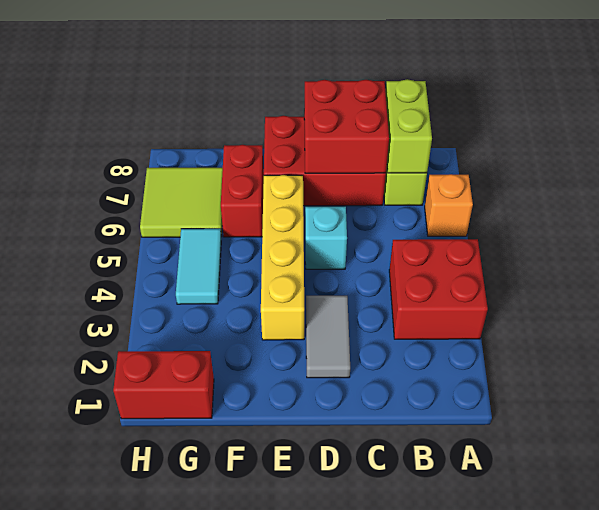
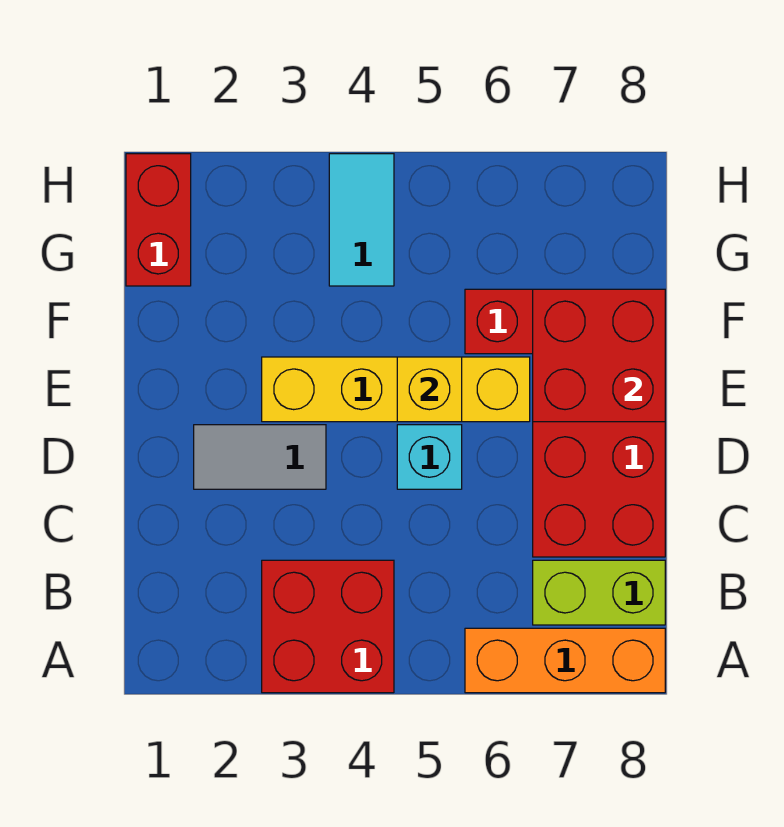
orange brick A6 level 1 -> orange brick A6:A8 level 1
lime brick B7:B8 level 2 -> none
red brick C7:D8 level 2 -> red brick E7:F8 level 2
none -> yellow brick E5 level 2
cyan tile G4:G5 level 1 -> cyan tile G4:H4 level 1
lime tile G6:H7 level 1 -> none

